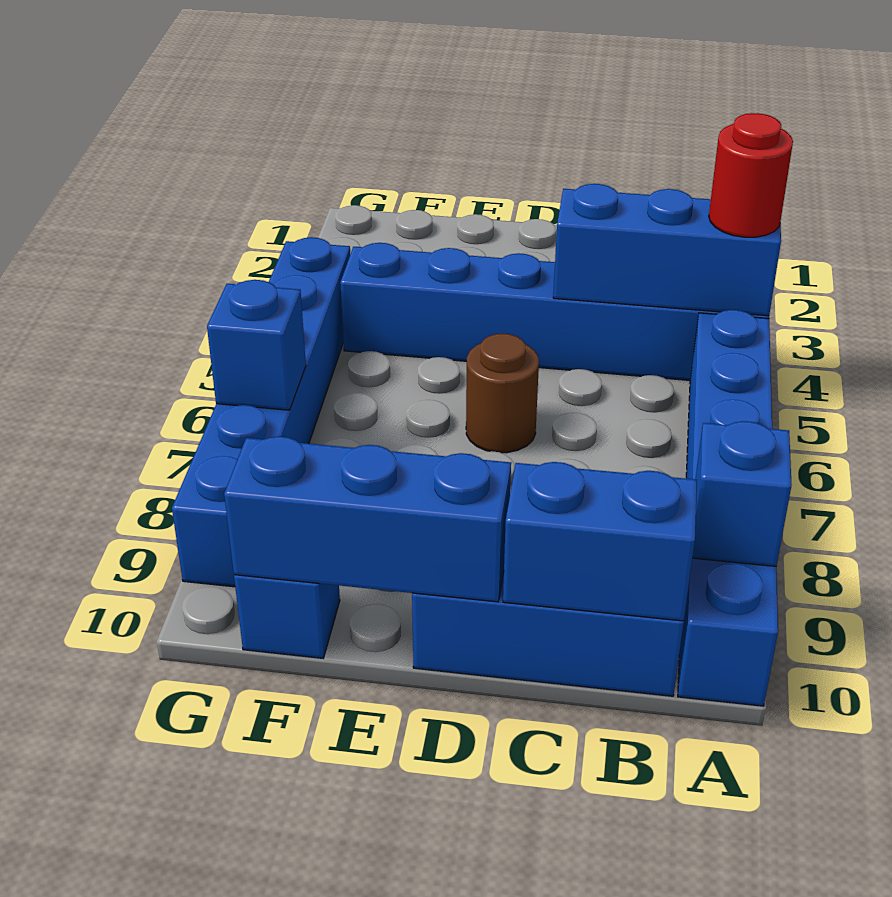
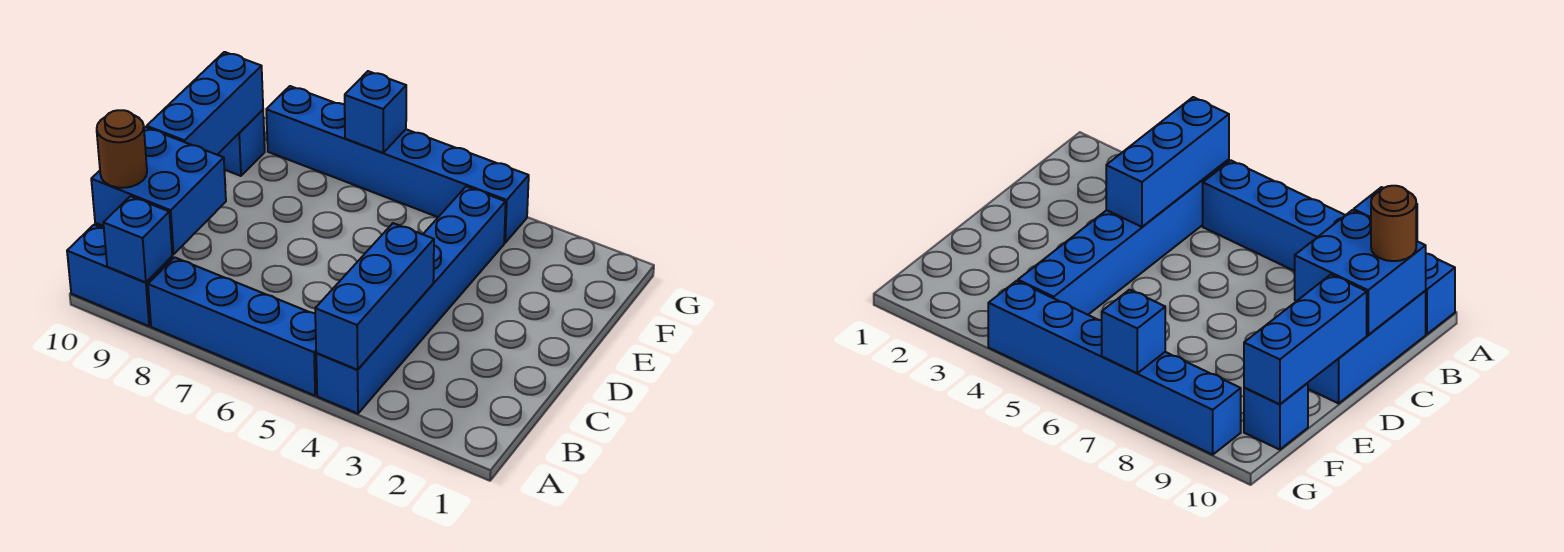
red round brick A4 level 3 -> none
blue brick B10:C10 level 2 -> blue brick B9:C10 level 2
brown round brick D6 level 1 -> brown round brick B10 level 3

